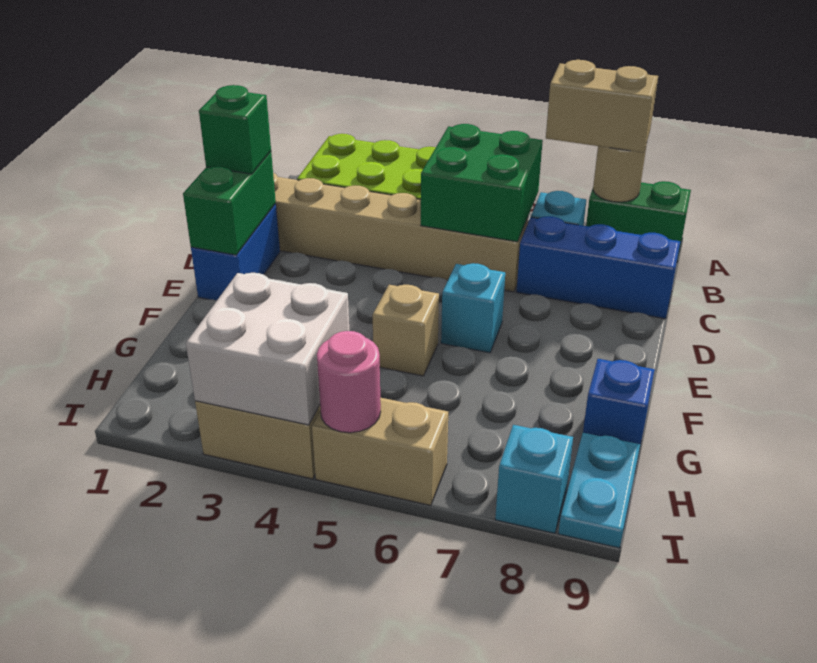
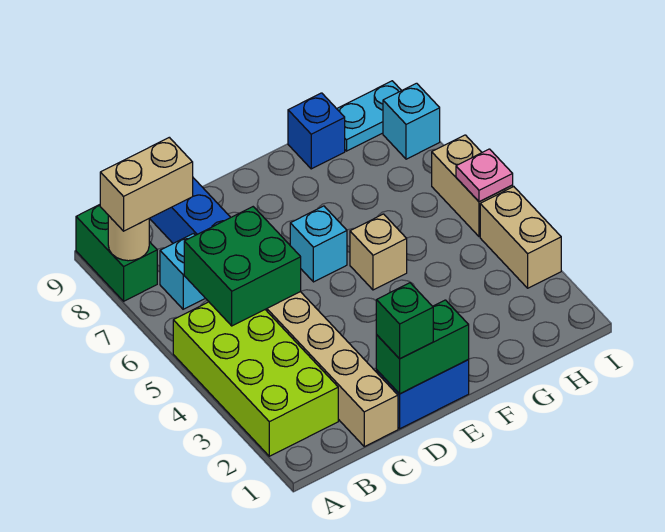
tan brick A7:A8 level 3 -> tan brick A8:B8 level 3
white brick H3:I4 level 2 -> none
pink round brick I5 level 2 -> pink plate I5 level 2

